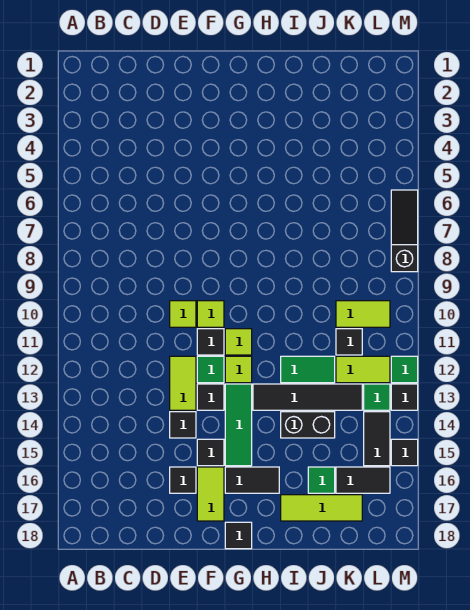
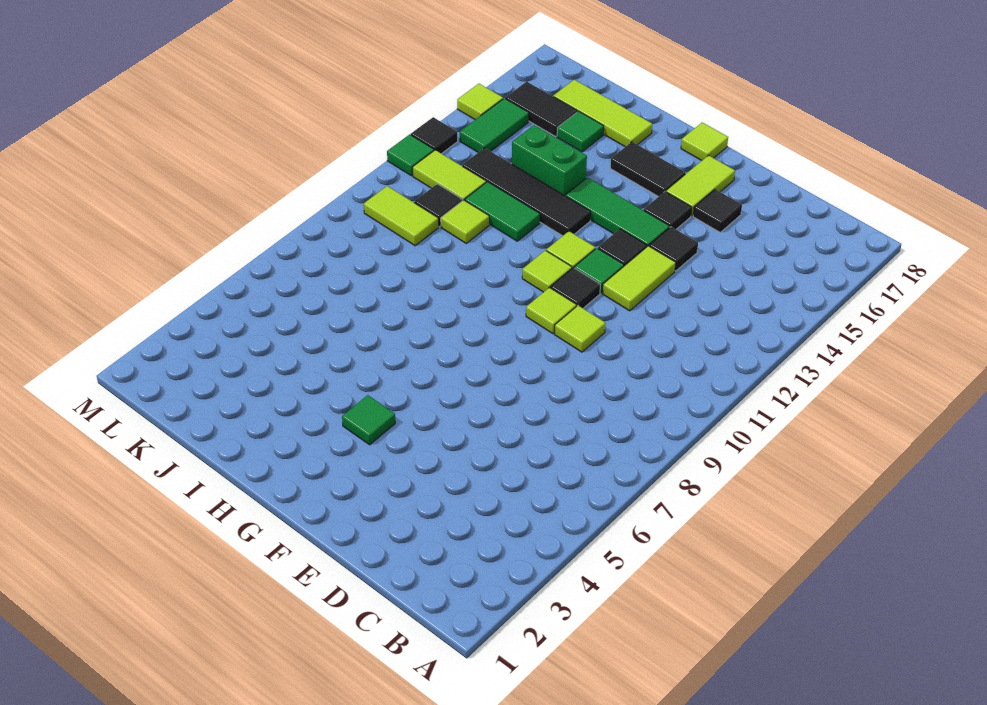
green tile G13:G15 level 1 -> green tile F14:H14 level 1
black tile G18 level 1 -> lime tile G18 level 1
black brick I14:J14 level 1 -> green brick I14:J14 level 1
none -> lime tile J11 level 1
green tile L13 level 1 -> green tile G4 level 1
black tile L14:L15 level 1 -> green tile L14:L15 level 1
black slope M6:M8 level 1 top 8 -> none
black tile M15 level 1 -> lime tile M15 level 1

